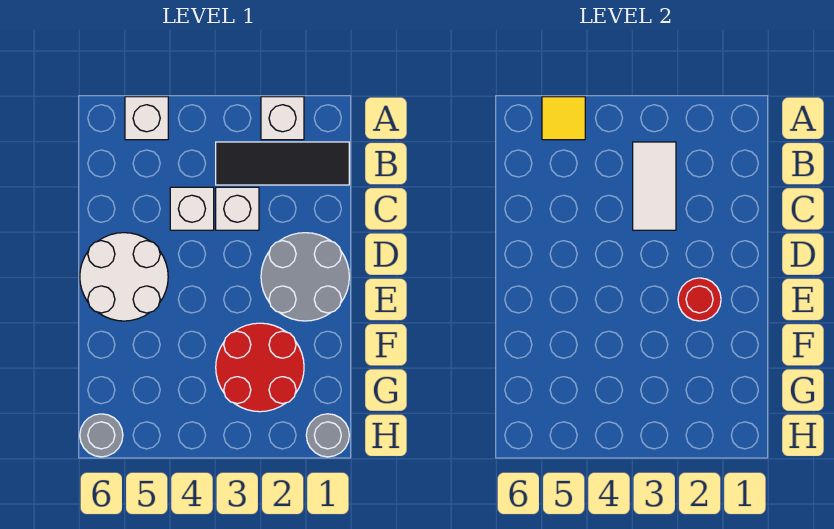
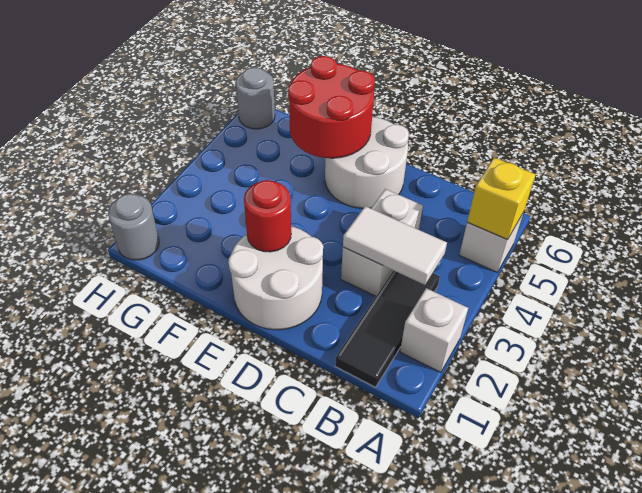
yellow tile A5 level 2 -> yellow brick A5 level 2
grey round brick D1:E2 level 1 -> white round brick D1:E2 level 1
red round brick F2:G3 level 1 -> red round brick E5:F6 level 2

